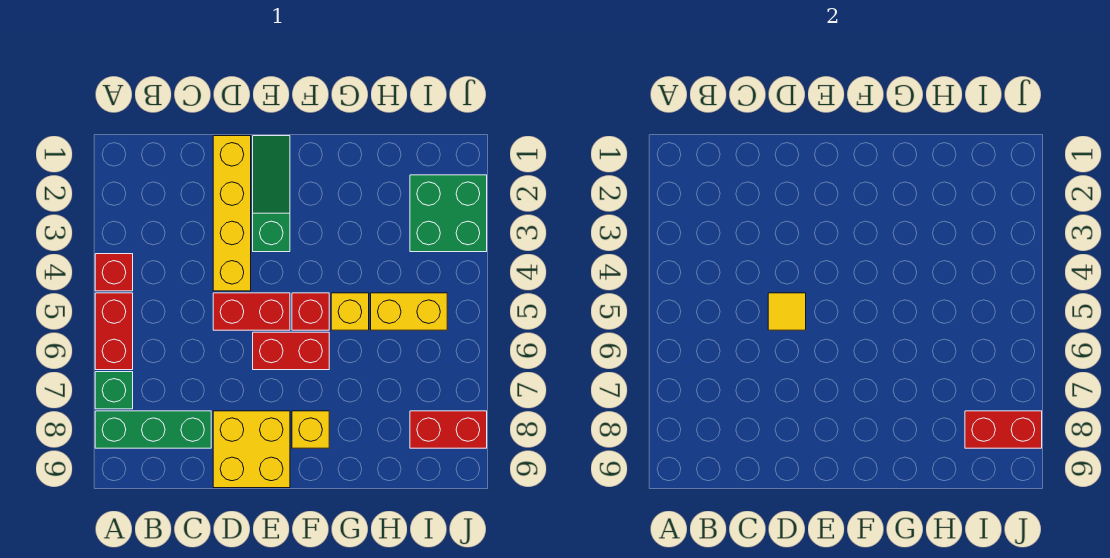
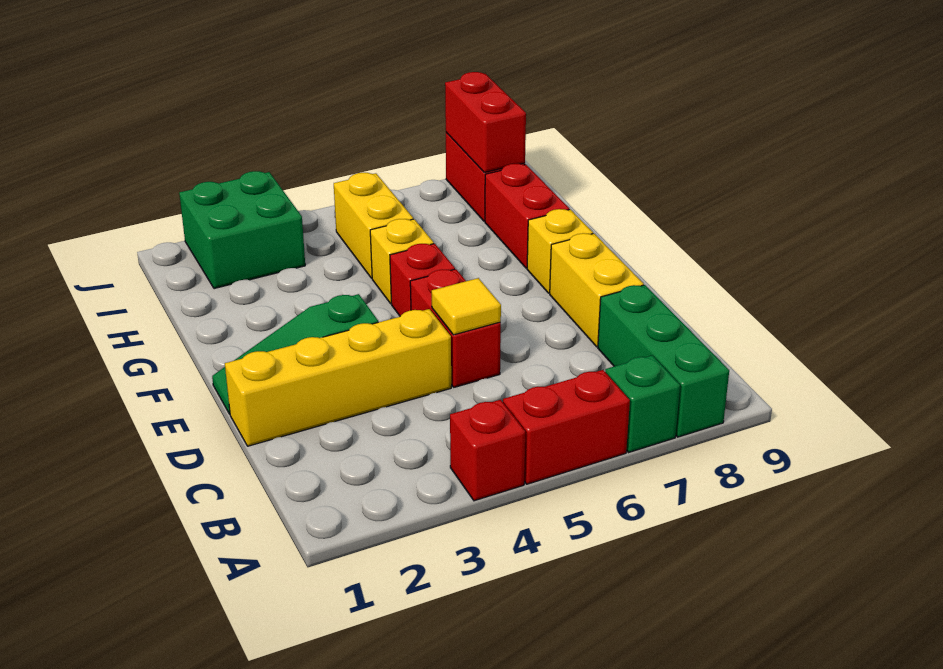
yellow brick D8:E9 level 1 -> yellow brick D8:E8 level 1
red brick E6:F6 level 1 -> red brick G8:H8 level 1

